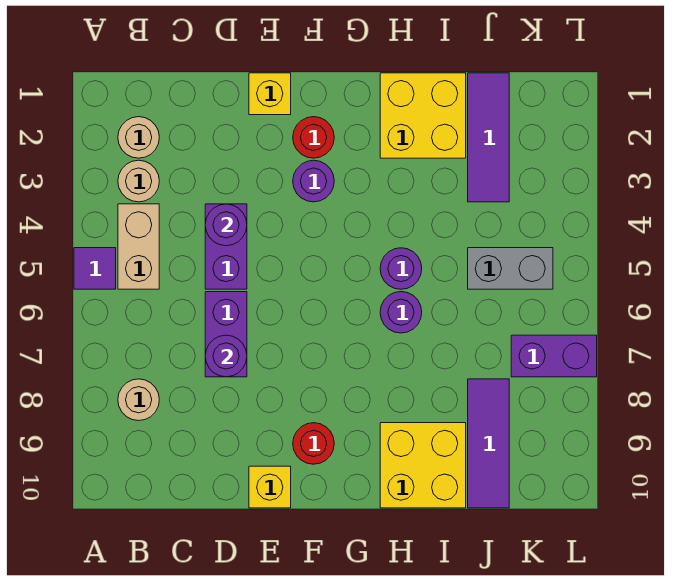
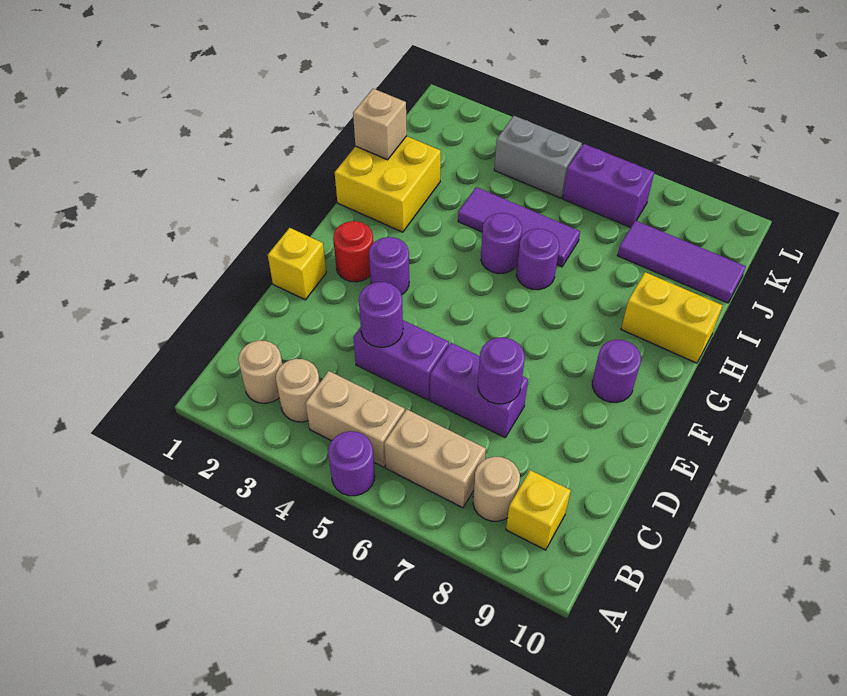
purple tile A5 level 1 -> purple round brick A5 level 1
none -> tan brick B6:B7 level 1
yellow brick E10 level 1 -> yellow brick B9 level 1
red round brick F9 level 1 -> purple round brick F9 level 1
yellow brick H9:I10 level 1 -> yellow brick H9:H10 level 1
none -> tan brick I1 level 2
purple tile J1:J3 level 1 -> purple tile I4:I6 level 1
grey brick J5:K5 level 1 -> grey brick K4:K5 level 1
purple brick K7:L7 level 1 -> purple brick K6:K7 level 1

